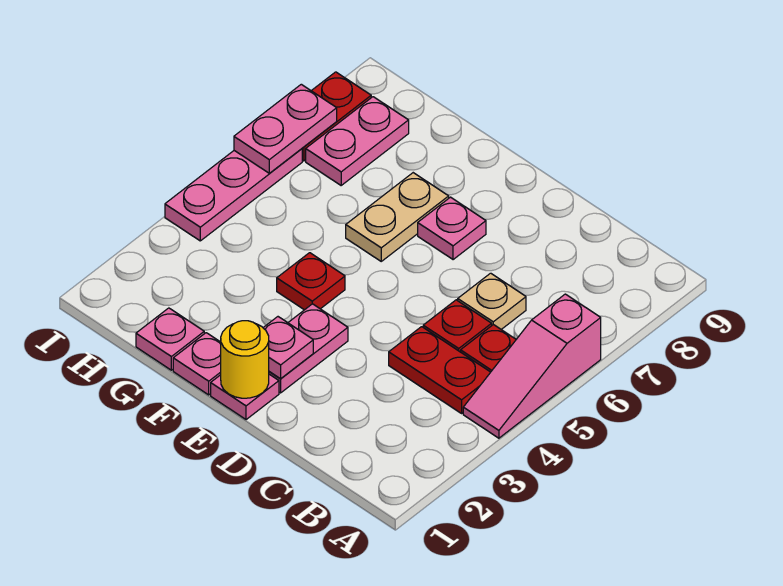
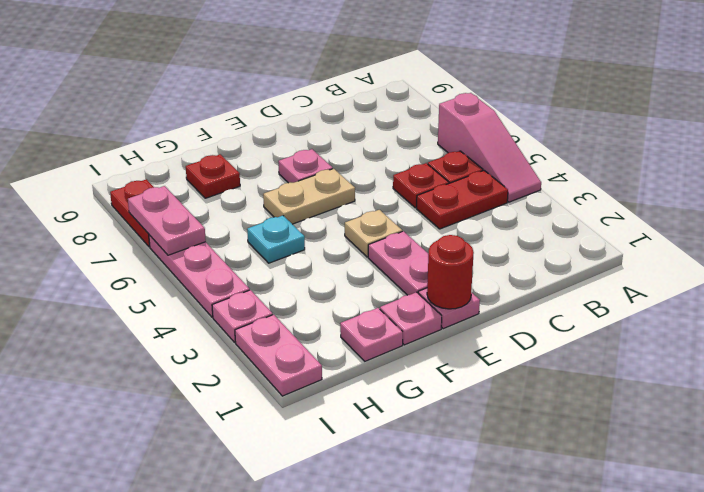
tan plate C6 level 1 -> tan plate E4 level 1
yellow round brick E1 level 2 -> red round brick E1 level 2
pink plate E2 level 2 -> pink plate I3 level 1
red plate F4 level 1 -> red plate G8 level 1
tan plate F6:F7 level 1 -> tan plate E6:F6 level 1
none -> cyan plate G5 level 1
pink plate H7:H8 level 1 -> pink plate I1:I2 level 1

